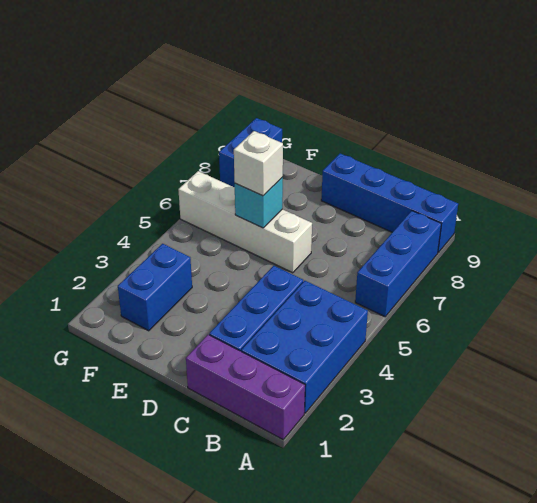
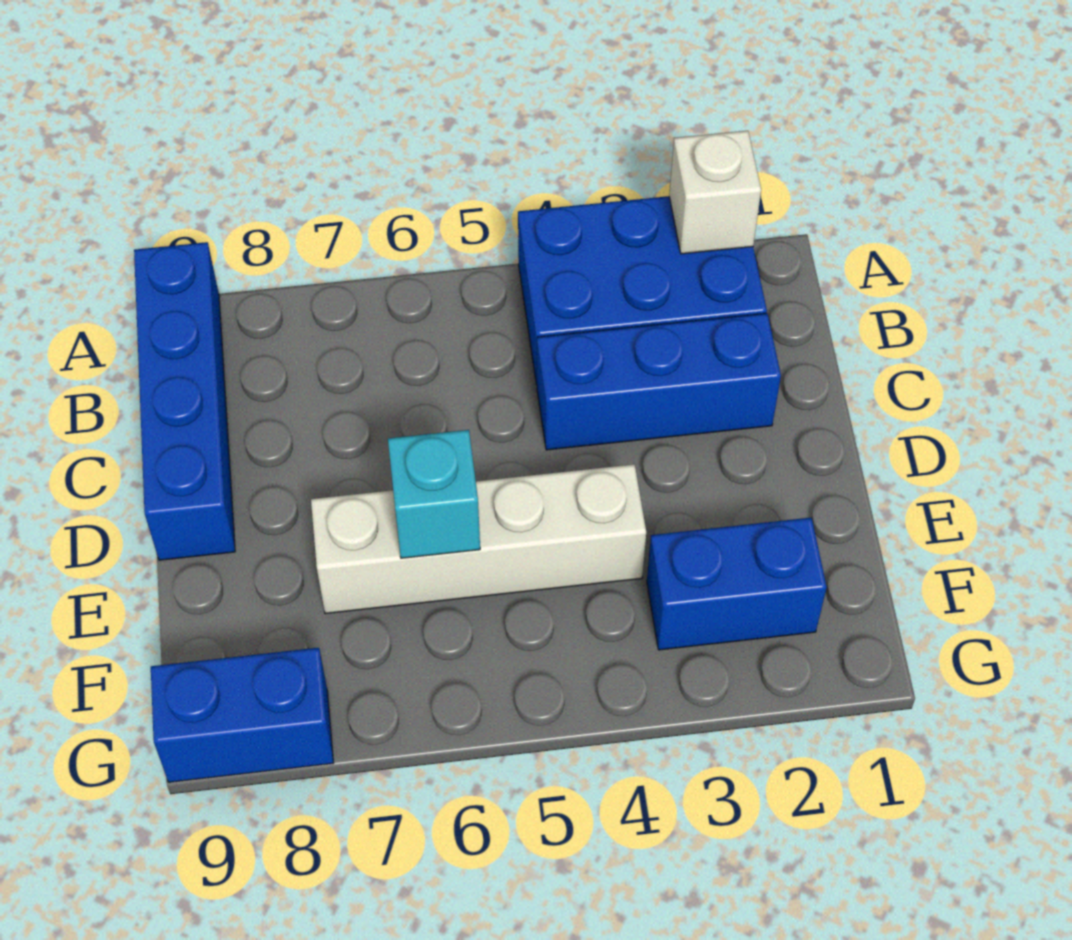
purple brick A1:C1 level 1 -> none
blue brick A6:A8 level 1 -> none
white brick D6:G6 level 1 -> white brick E4:E7 level 1
white brick E6 level 3 -> white brick A2 level 2

